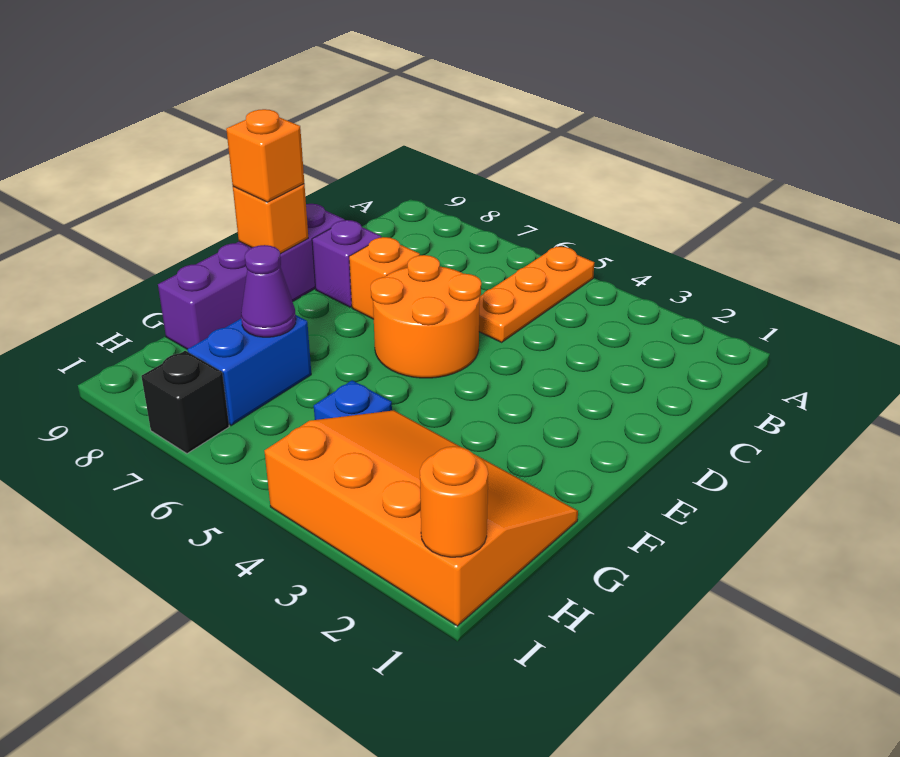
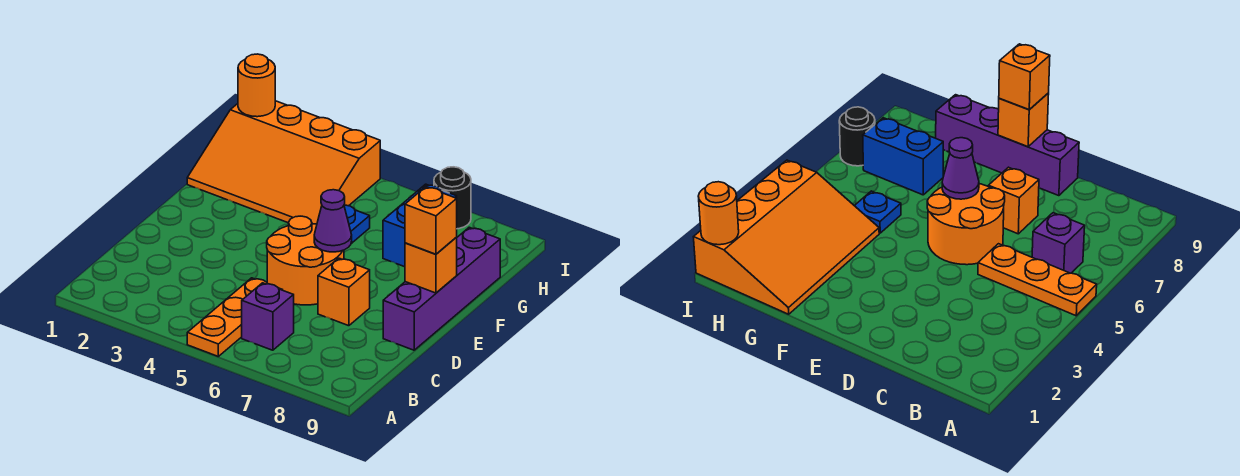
purple brick D8 level 1 -> purple brick B6 level 1
purple cone G7 level 2 -> purple cone E6 level 2
black brick I7 level 1 -> black round brick I7 level 1

